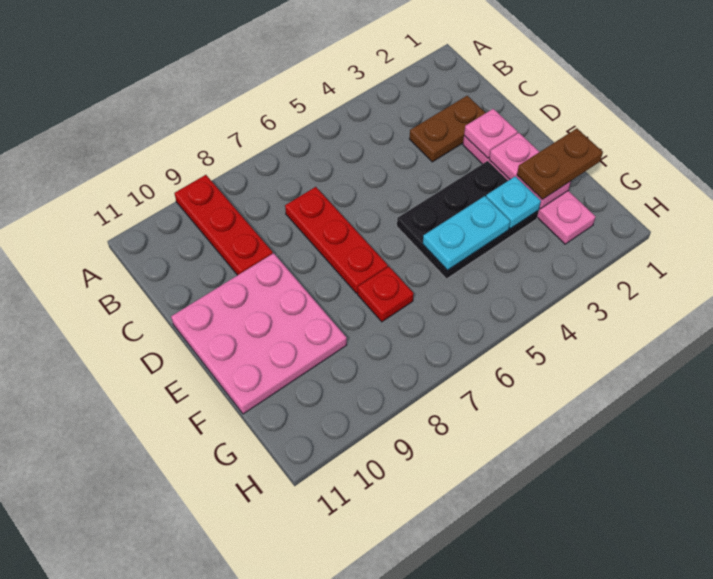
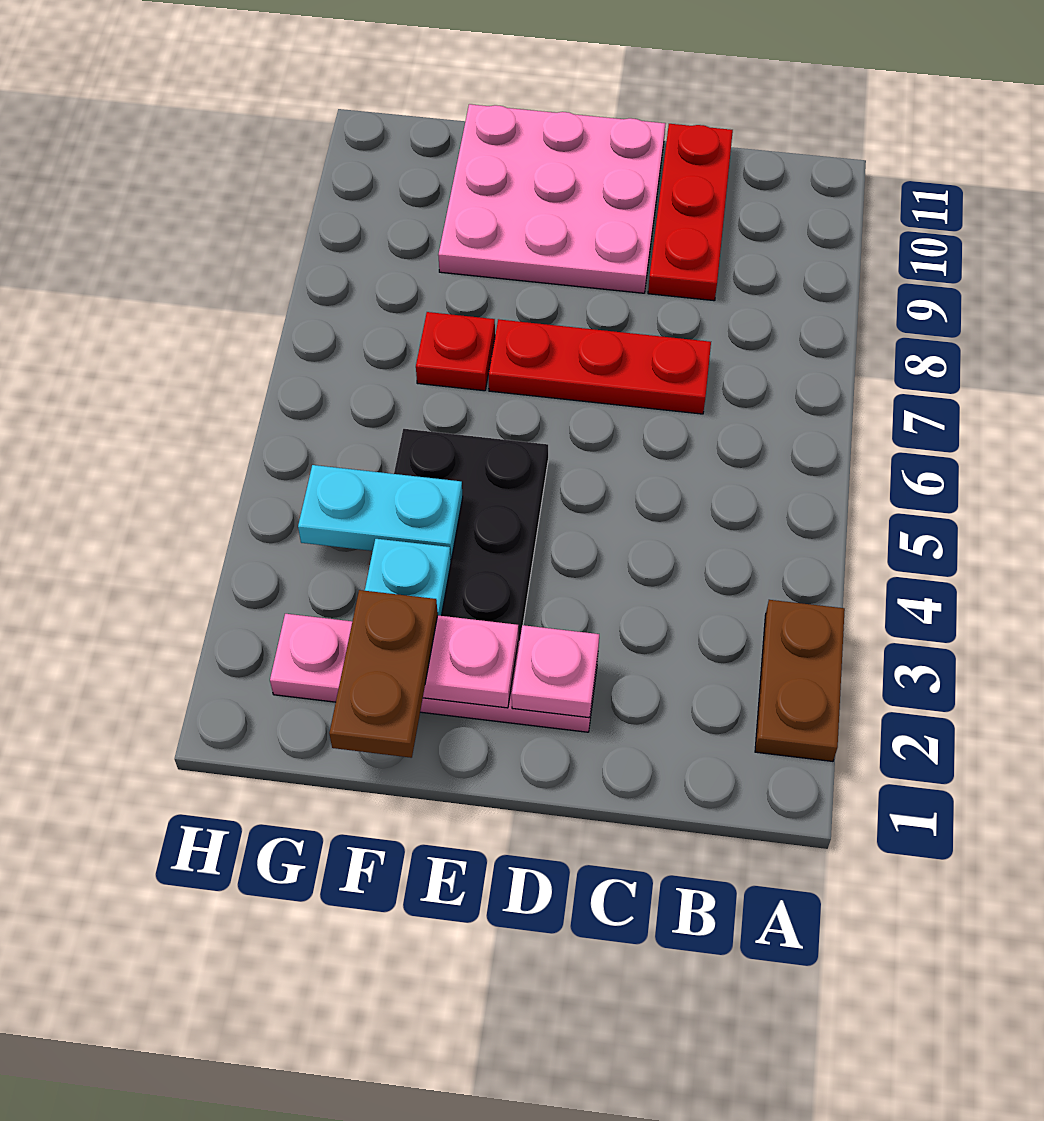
red plate A9:C9 level 1 -> red plate C9:C11 level 1
brown plate C2:C3 level 1 -> brown plate A2:A3 level 1
cyan plate F4:F5 level 2 -> cyan plate F4:G4 level 2

